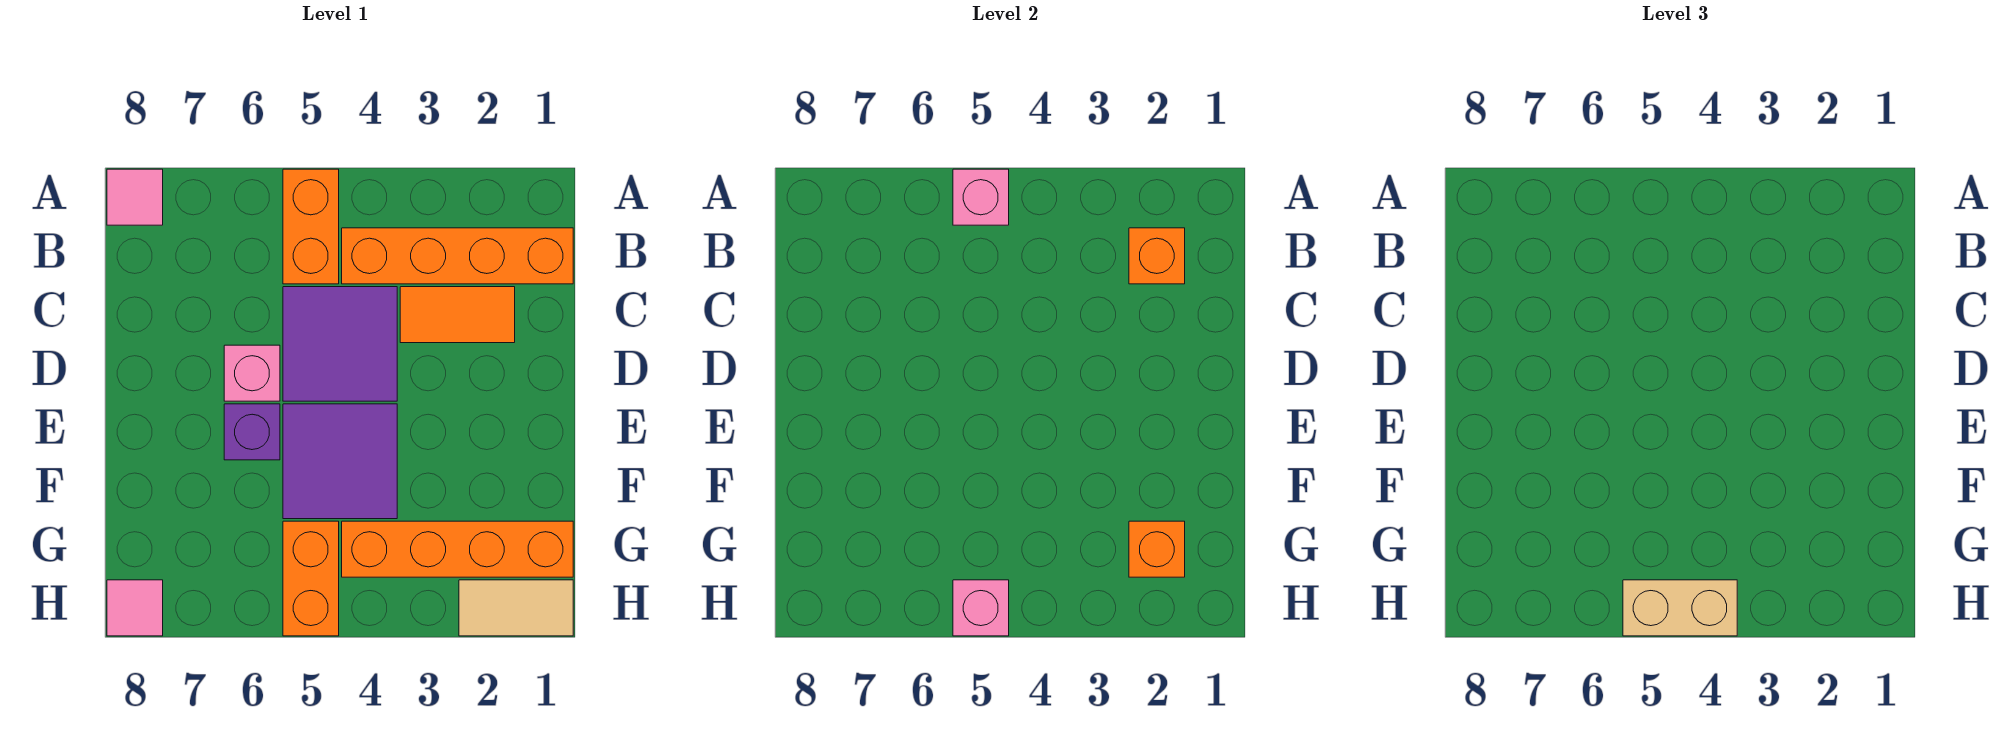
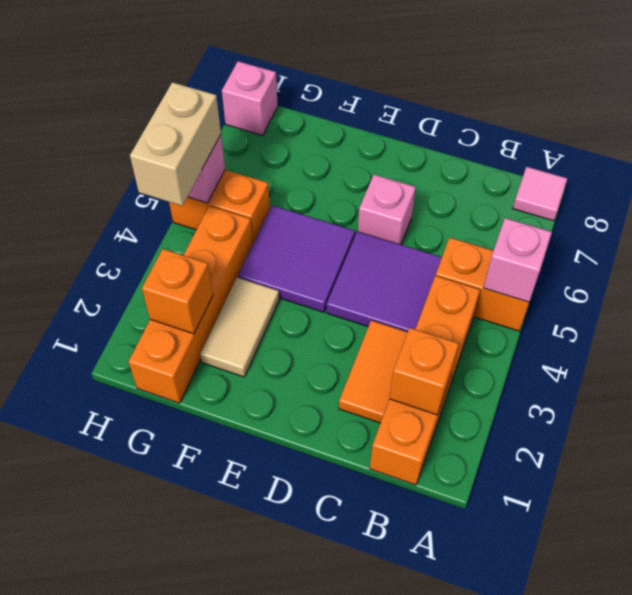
purple brick E6 level 1 -> none
tan tile H1:H2 level 1 -> tan tile F2:F3 level 1
pink tile H8 level 1 -> pink brick H8 level 1

